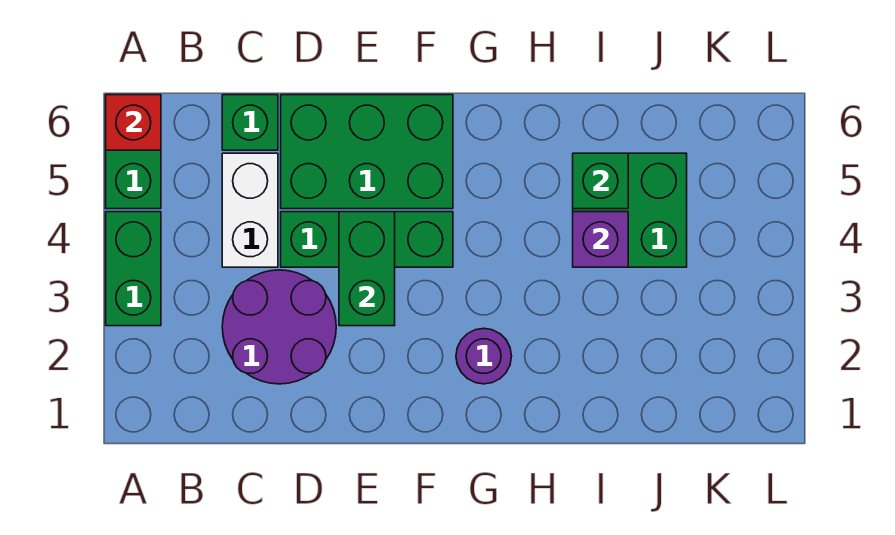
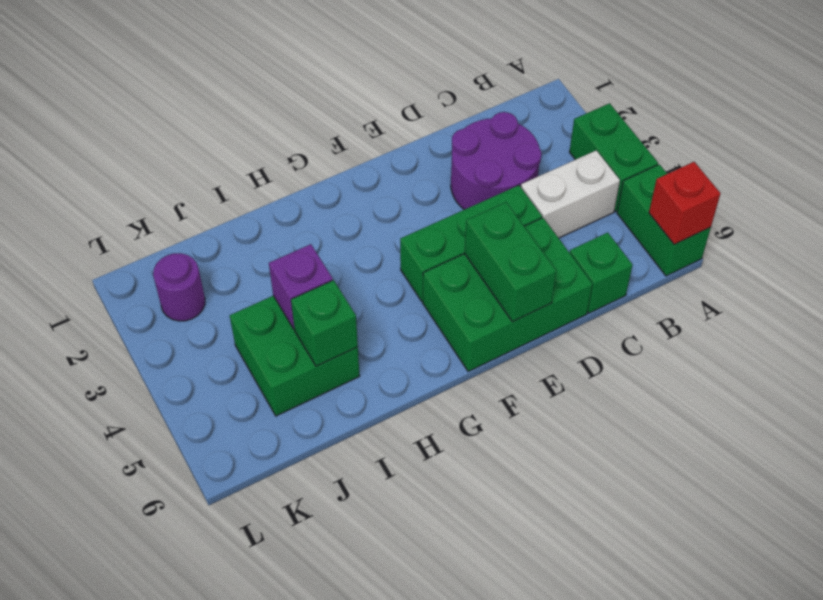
white brick C4:C5 level 1 -> white brick B4:C4 level 1
green brick E3:E4 level 2 -> green brick E5:E6 level 2
purple round brick G2 level 1 -> purple round brick K2 level 1

